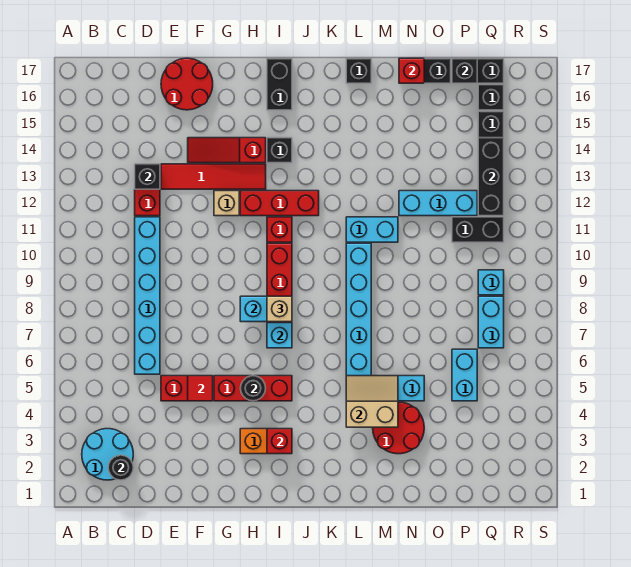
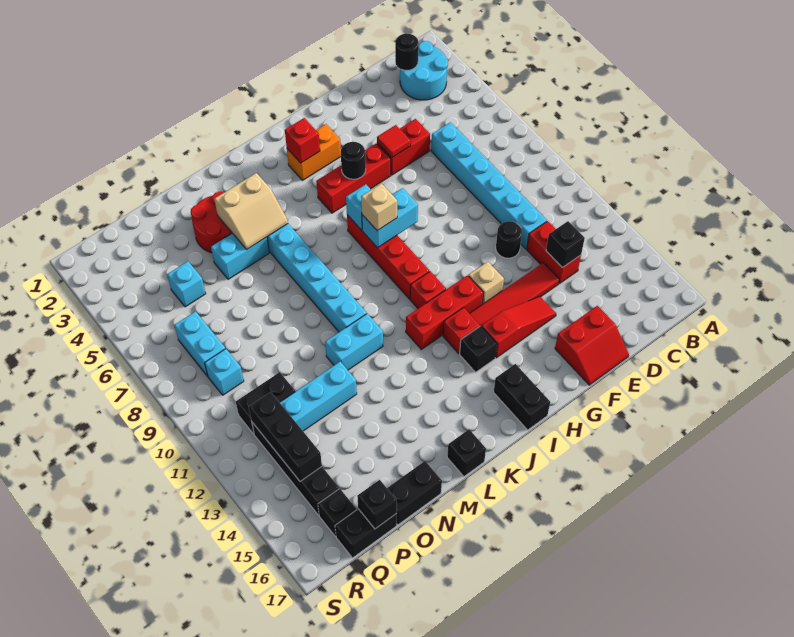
none -> black round brick E11 level 1
red round brick E16:F17 level 1 -> red slope E16:F17 level 1 top 16
red brick N17 level 2 -> red brick I13 level 1
cyan brick P5:P6 level 1 -> cyan brick P5 level 1

